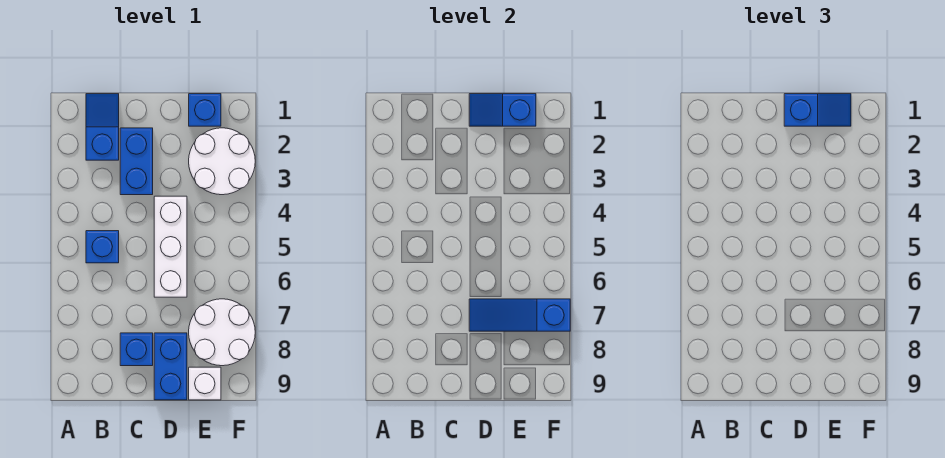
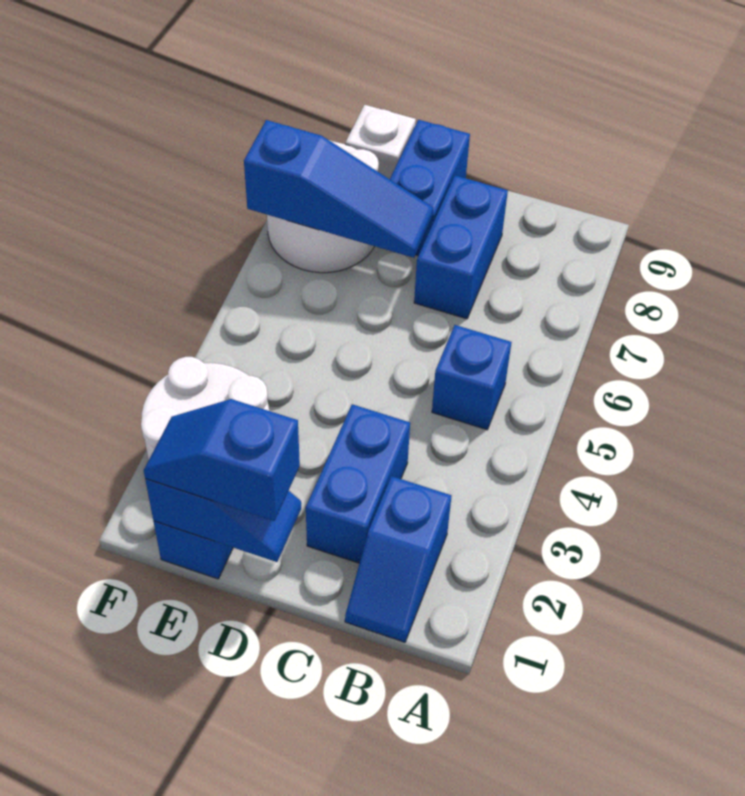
blue brick C8 level 1 -> blue brick C7:C8 level 1
white brick D4:D6 level 1 -> none

